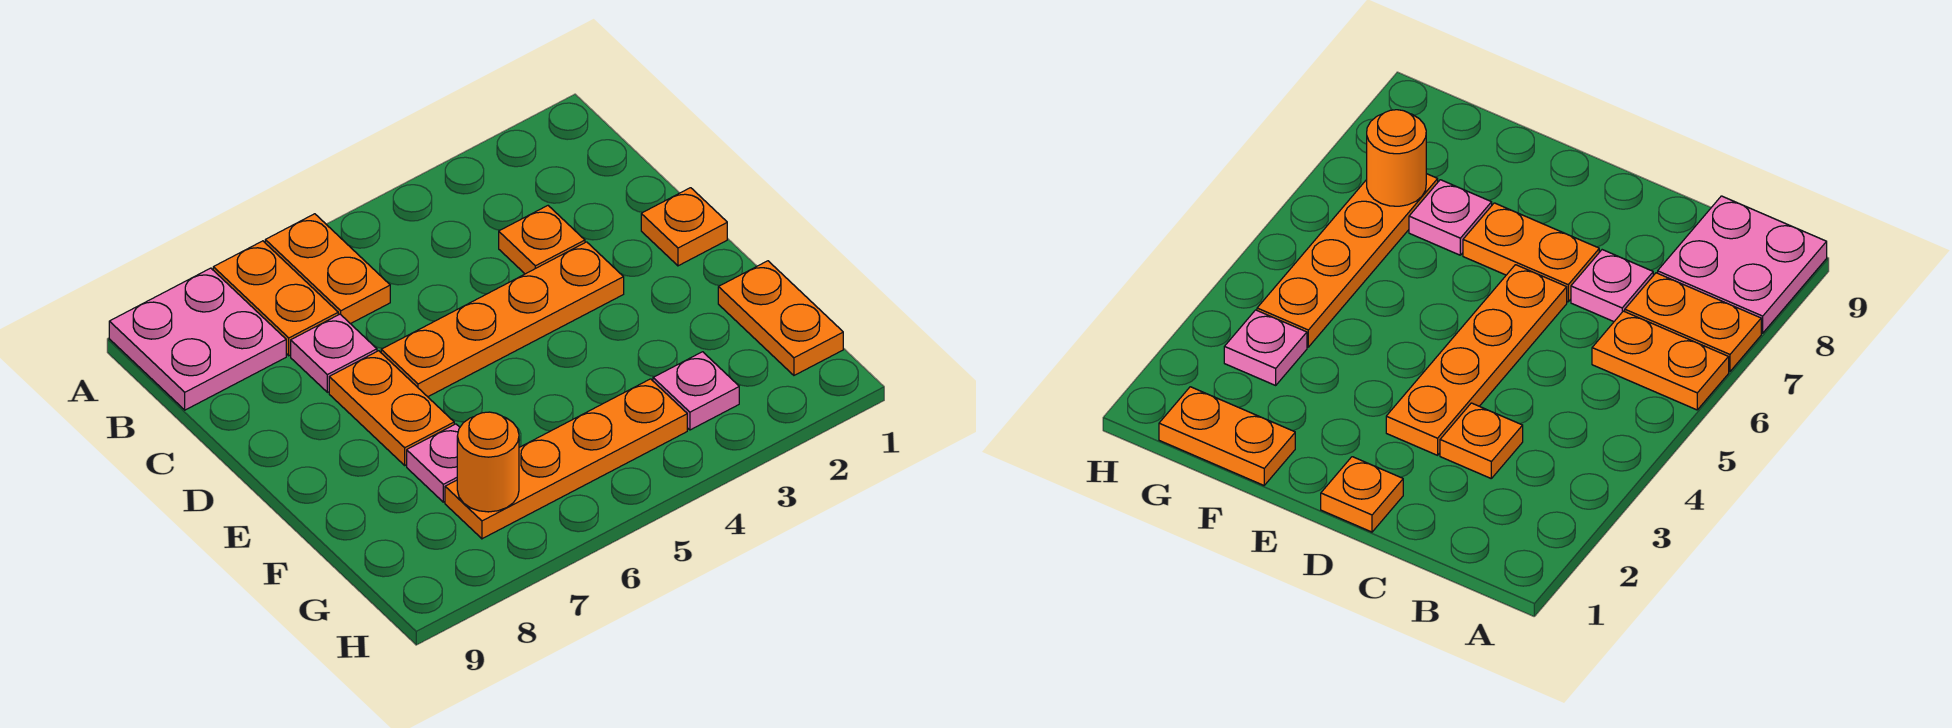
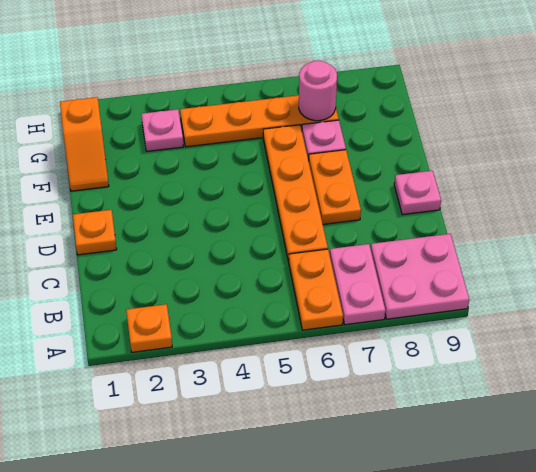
orange plate A7:B7 level 1 -> pink plate A7:B7 level 1
orange plate C3 level 1 -> orange plate A2 level 1
pink plate C7 level 1 -> pink plate D9 level 1
orange plate D3:D6 level 1 -> orange plate C6:F6 level 1
orange plate F1:G1 level 1 -> orange slope F1:G1 level 1 top G
orange round brick G7 level 2 -> pink round brick G7 level 2

